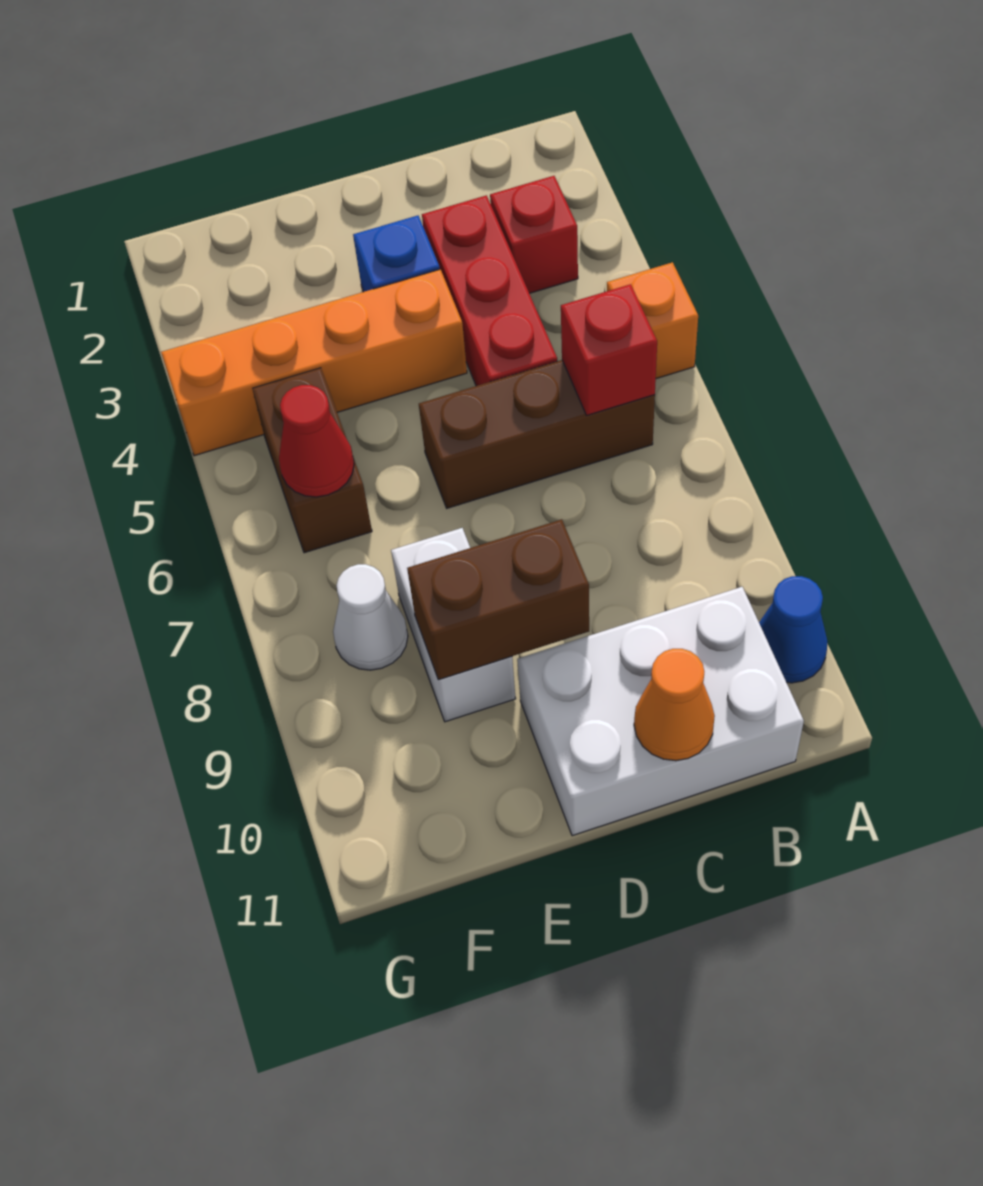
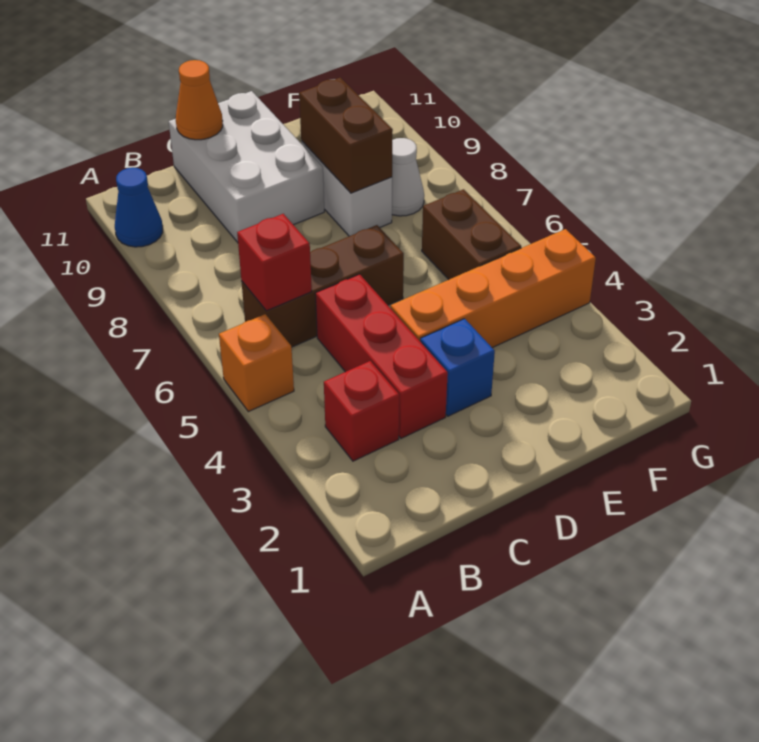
white brick B10:D11 level 1 -> white brick C9:D11 level 1
brown brick D9:E9 level 2 -> brown brick E8:E9 level 2
red cone F6 level 2 -> none

